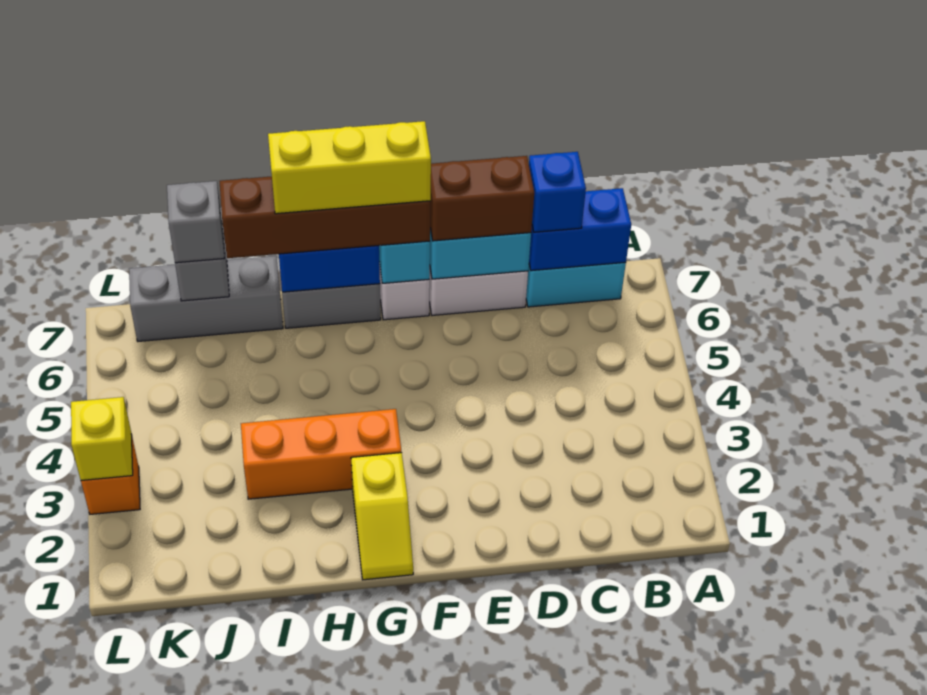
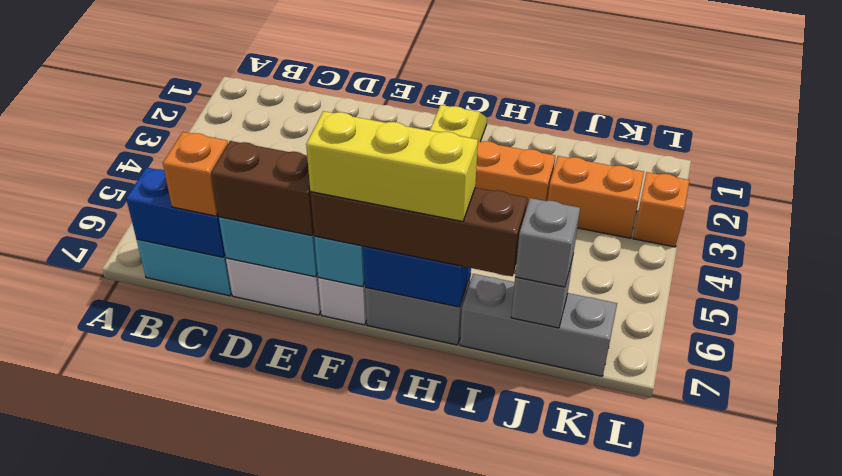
blue brick C7 level 3 -> orange brick C7 level 3
none -> orange brick J3:K3 level 1
yellow brick L3 level 2 -> none

